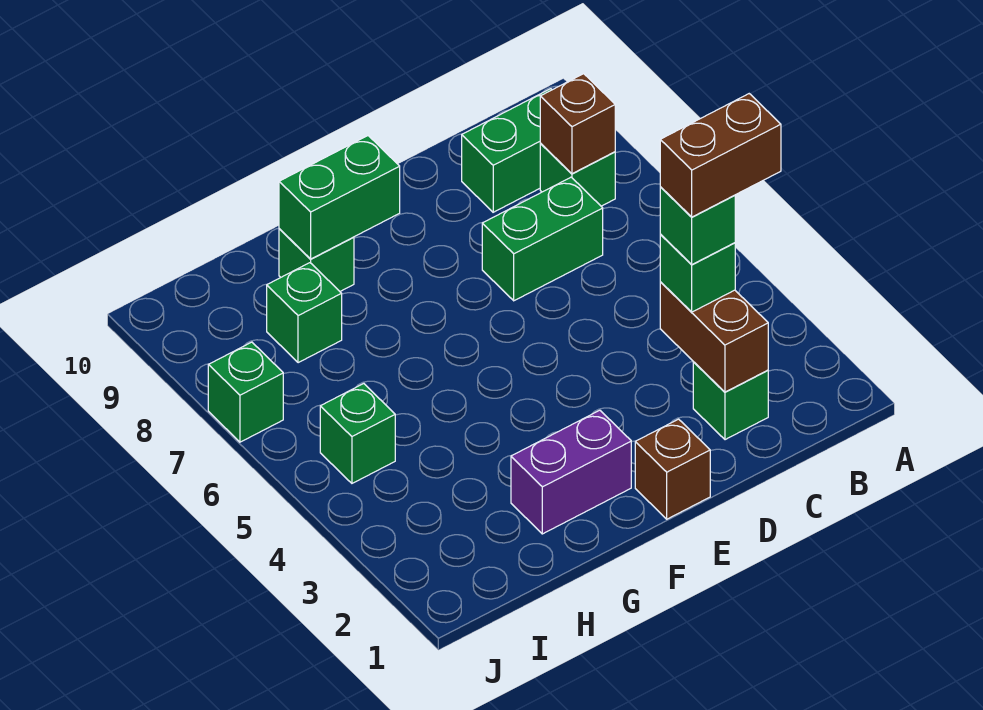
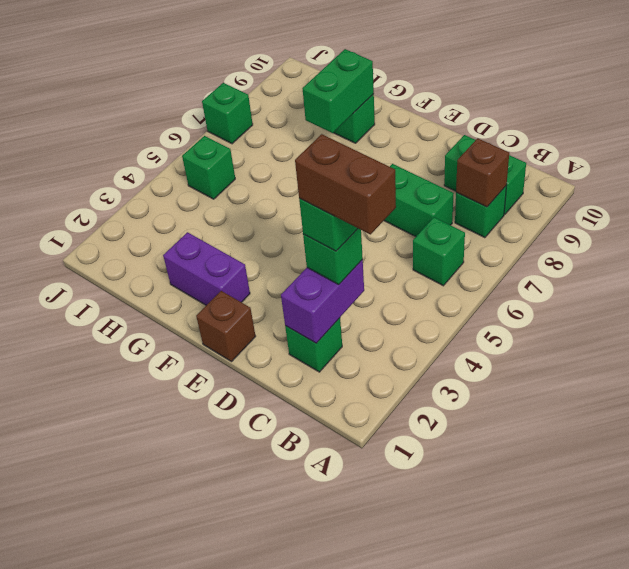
brown brick C2:C3 level 2 -> purple brick C2:C3 level 2
green brick F9:G9 level 2 -> green brick G8:G9 level 2
green brick H8 level 1 -> green brick B6 level 1

